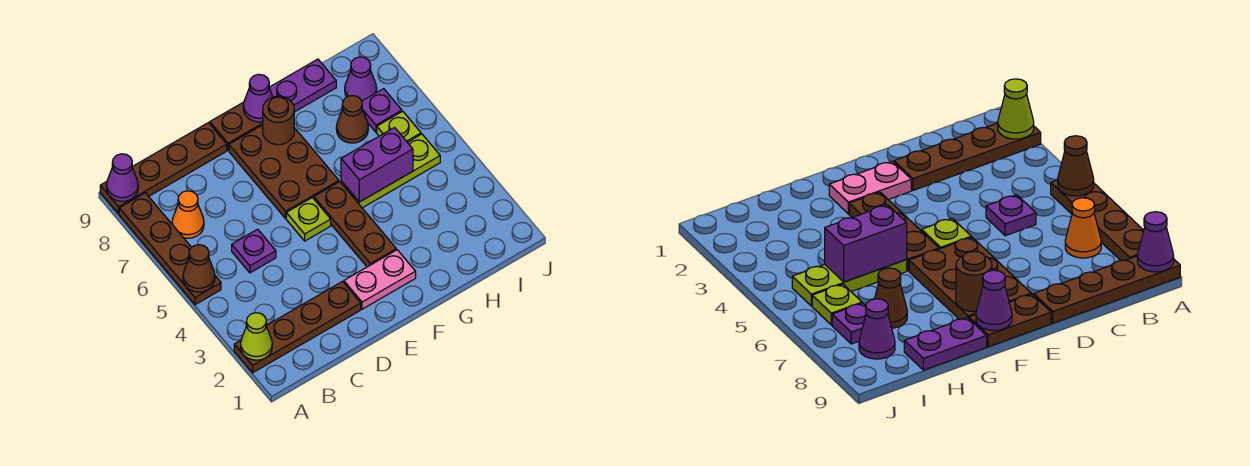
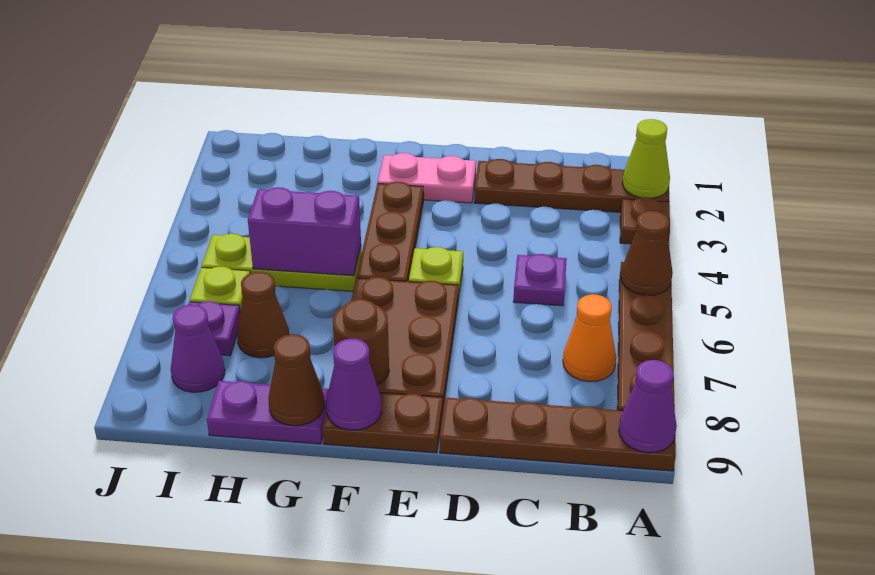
none -> brown plate A3 level 1
none -> brown cone G9 level 2

